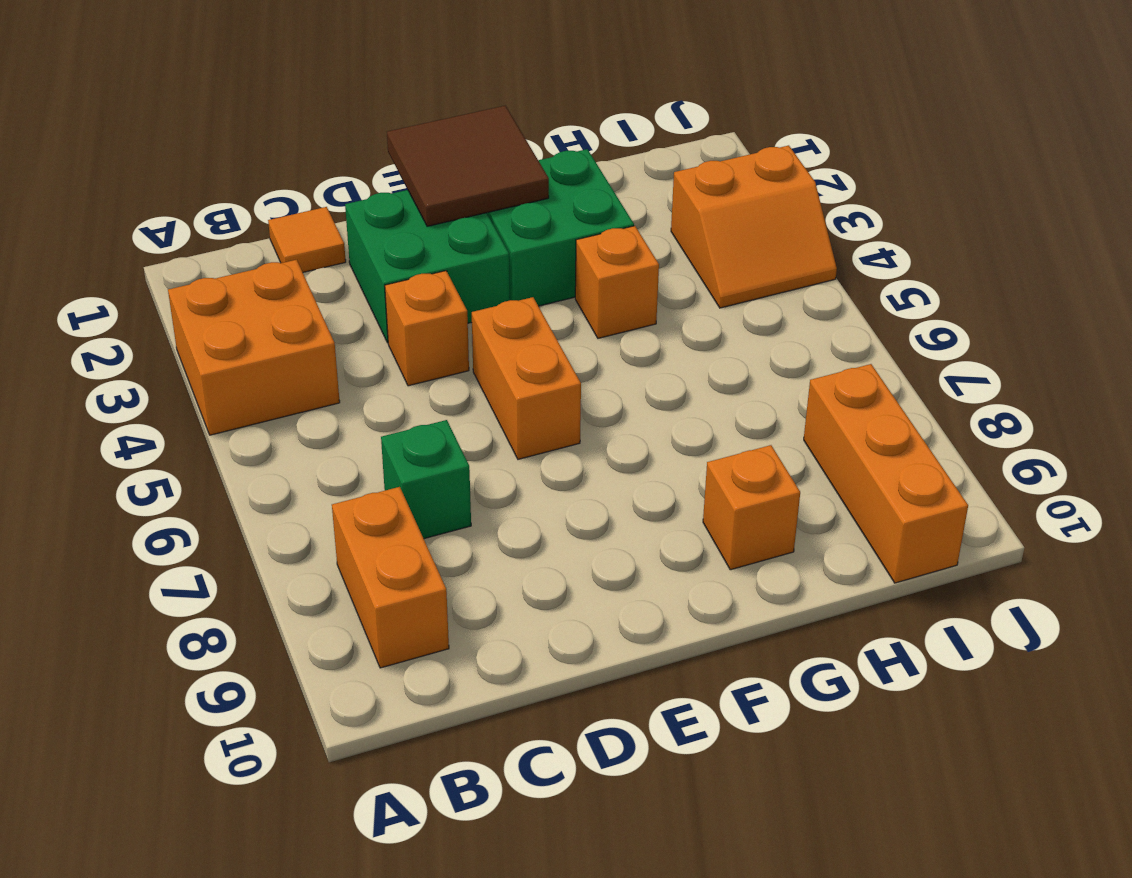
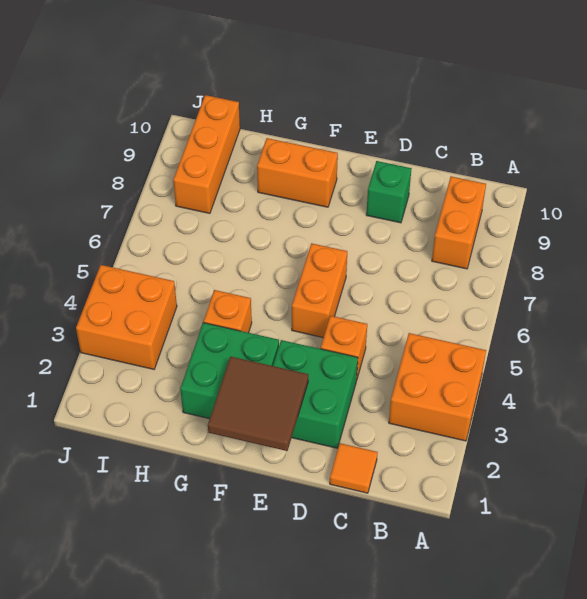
green brick C7 level 1 -> green brick D9 level 1
orange brick G9 level 1 -> orange brick F9:G9 level 1
orange slope I3:J4 level 1 top 3 -> orange brick I3:J4 level 1

